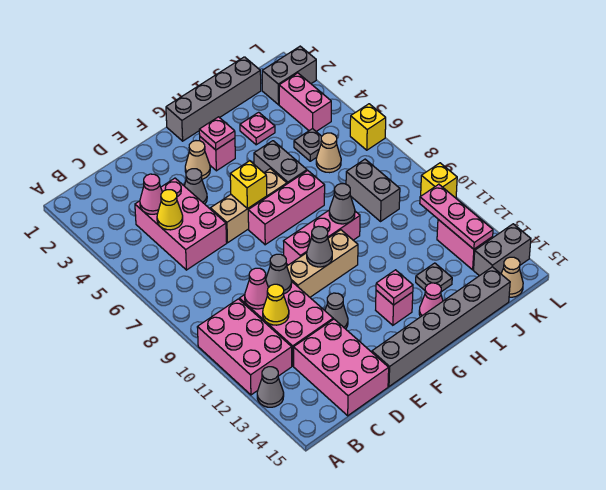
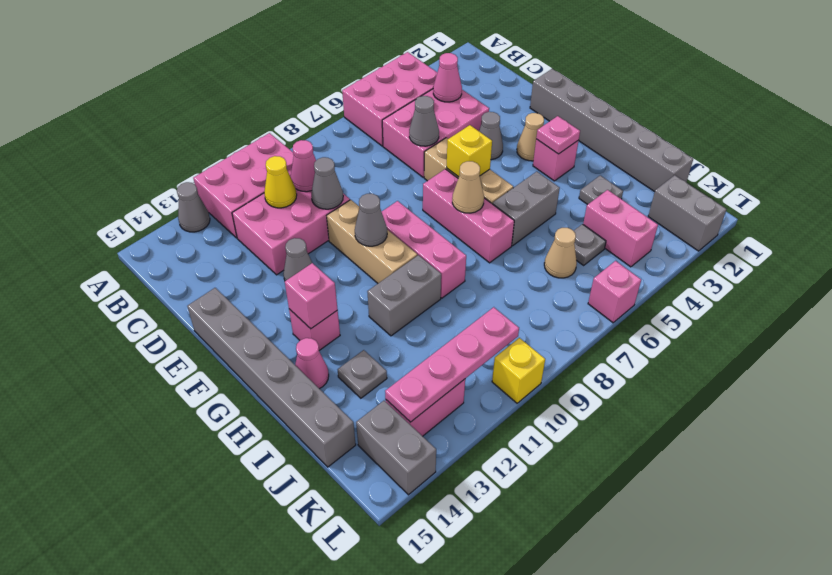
yellow cone C5 level 2 -> none
pink brick C13:D15 level 1 -> pink brick A4:B6 level 1
grey brick G1:J1 level 1 -> grey brick E1:J1 level 1
pink plate G13 level 2 -> pink brick G13 level 2
grey cone H9 level 2 -> grey cone D6 level 2
pink plate I3 level 1 -> grey plate I3 level 1
grey brick J8:J9 level 1 -> grey brick H10:H11 level 1
pink brick K3:K4 level 1 -> pink brick J4:K4 level 1
pink plate K11:K13 level 2 -> pink plate K10:K13 level 2
tan cone K15 level 1 -> tan cone G7 level 2
yellow brick L6 level 1 -> pink brick L6 level 1

